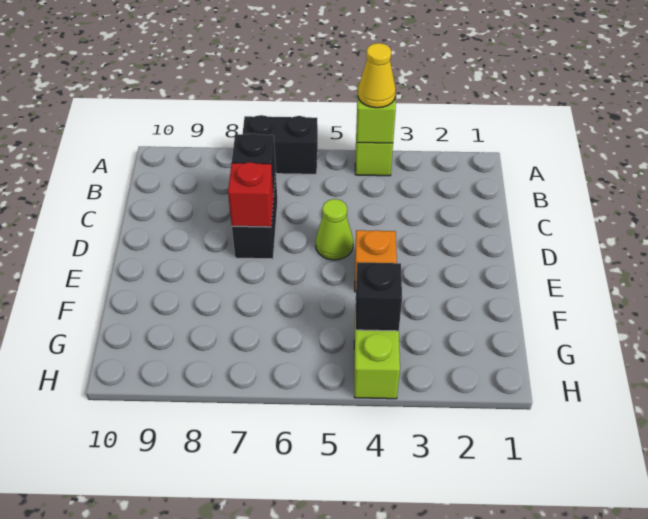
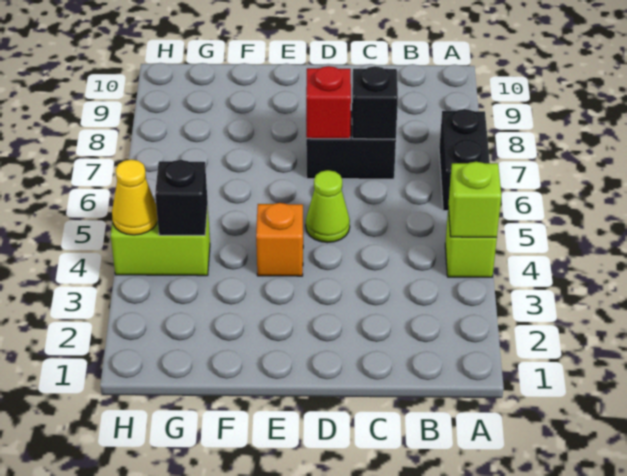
yellow cone A4 level 3 -> yellow cone H4 level 2

